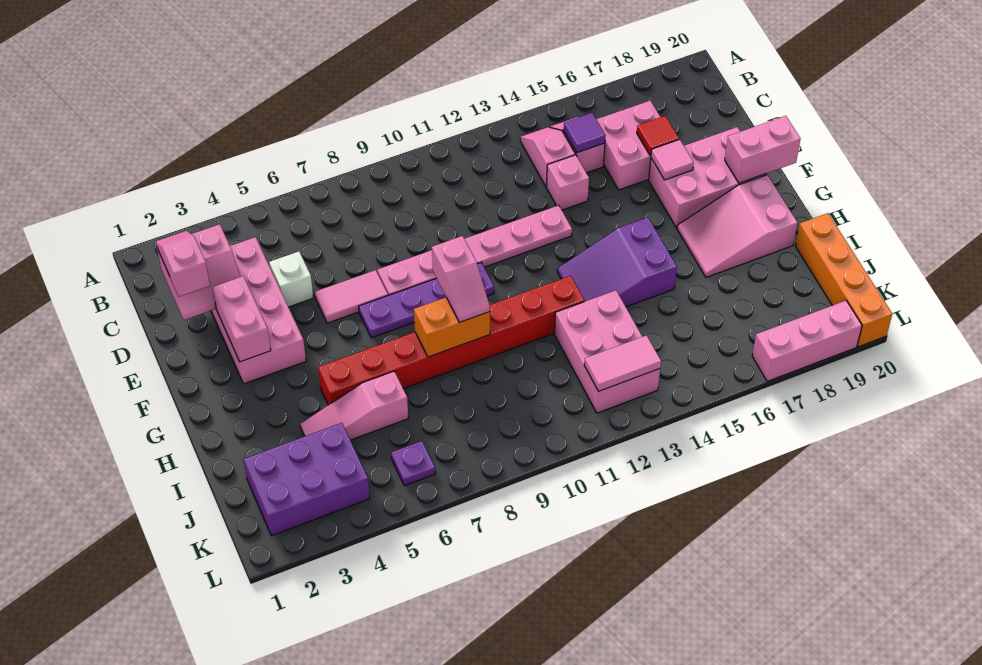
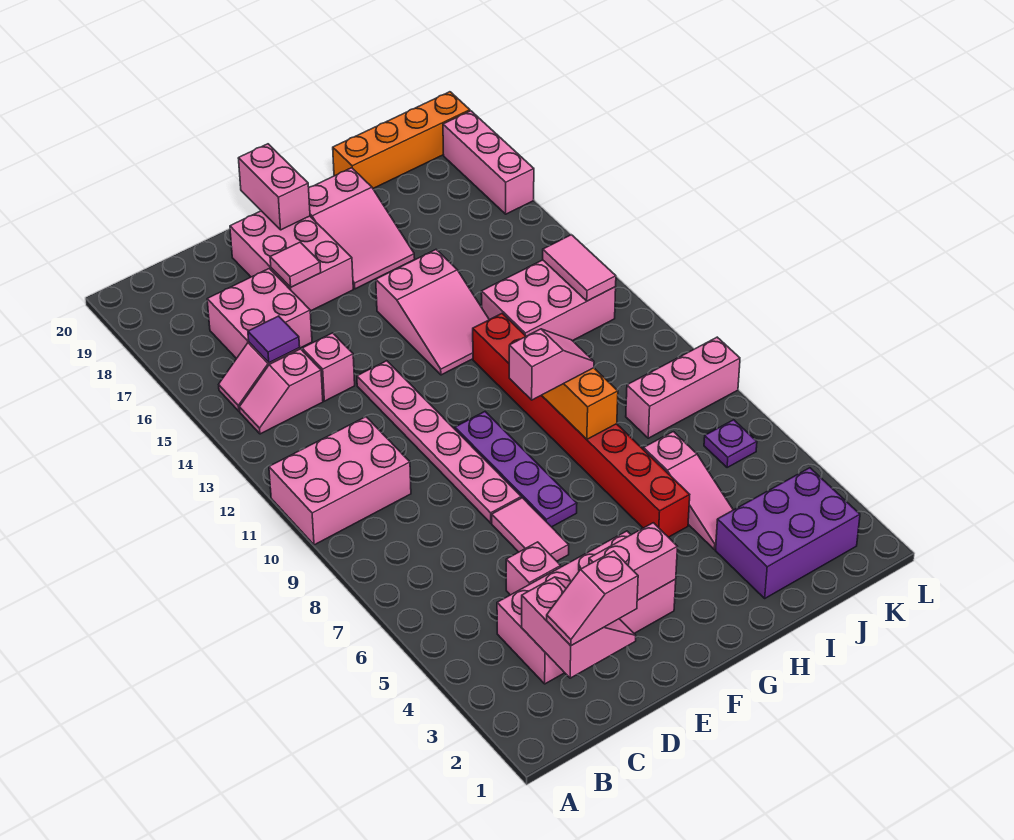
none -> pink brick A10:C11 level 1
white brick D5 level 1 -> pink brick D5 level 1
red tile D17 level 2 -> none
purple slope G13:H15 level 1 top 15 -> pink slope G13:H15 level 1 top 15
purple brick J2:K4 level 1 -> purple brick I2:K3 level 1
none -> pink brick J8:L8 level 1

